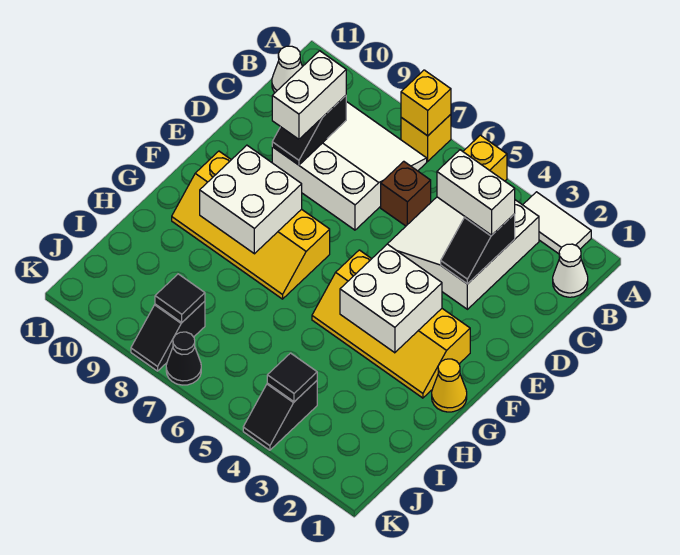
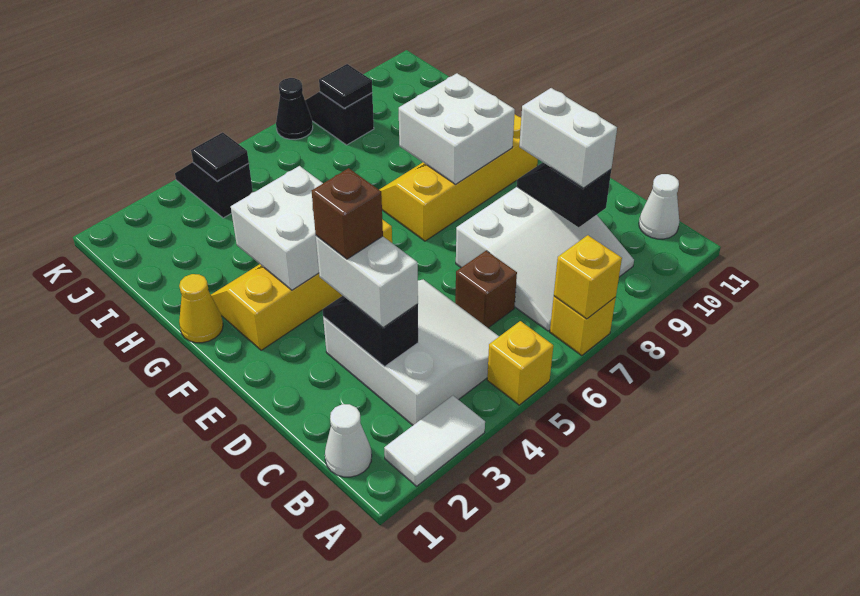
white brick C3:C4 level 3 -> white brick C3:D3 level 3
none -> brown brick D3 level 4

